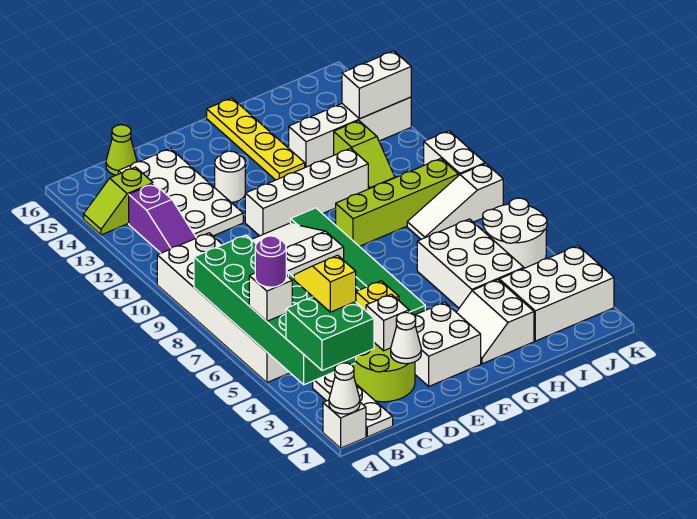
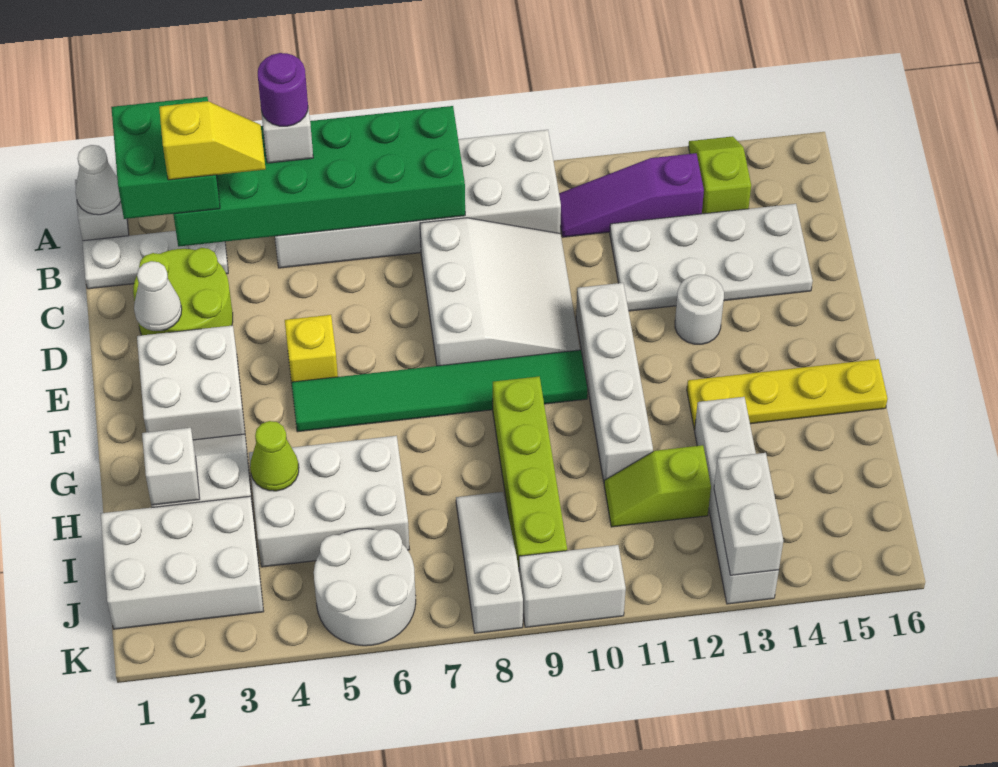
lime cone C16 level 1 -> lime cone H4 level 2
white brick D3 level 2 -> white brick H2 level 2
white brick I2:K3 level 1 -> white brick I1:J3 level 1

